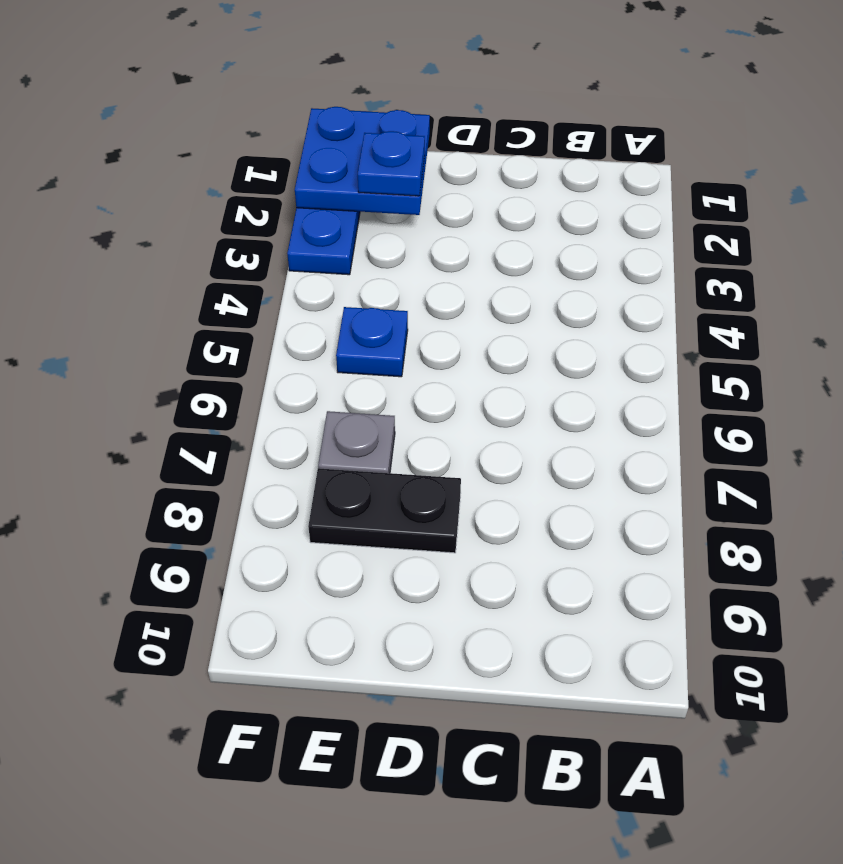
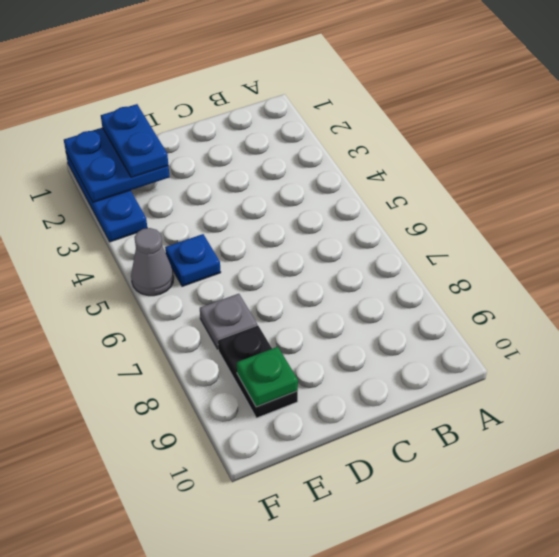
black plate D8:E8 level 1 -> black plate E8:E9 level 1
blue plate E2 level 3 -> blue plate E1:E2 level 3
none -> green plate E9 level 2
none -> grey cone F5 level 1

